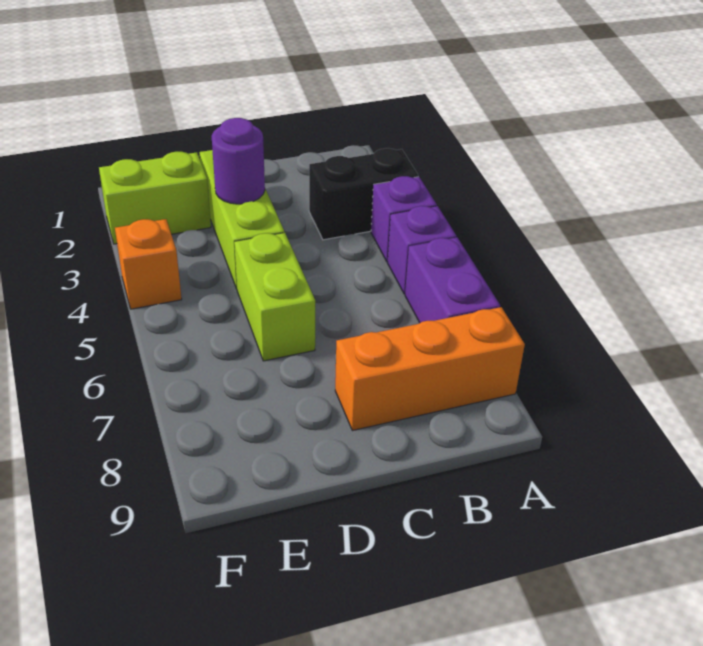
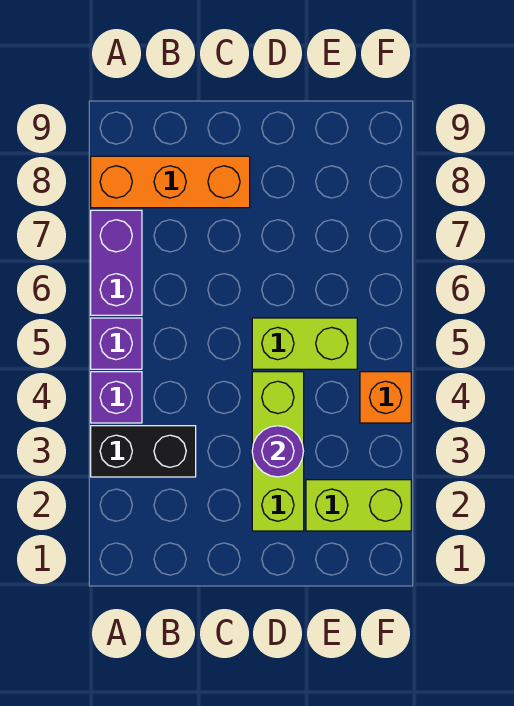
lime brick D5:D6 level 1 -> lime brick D5:E5 level 1

